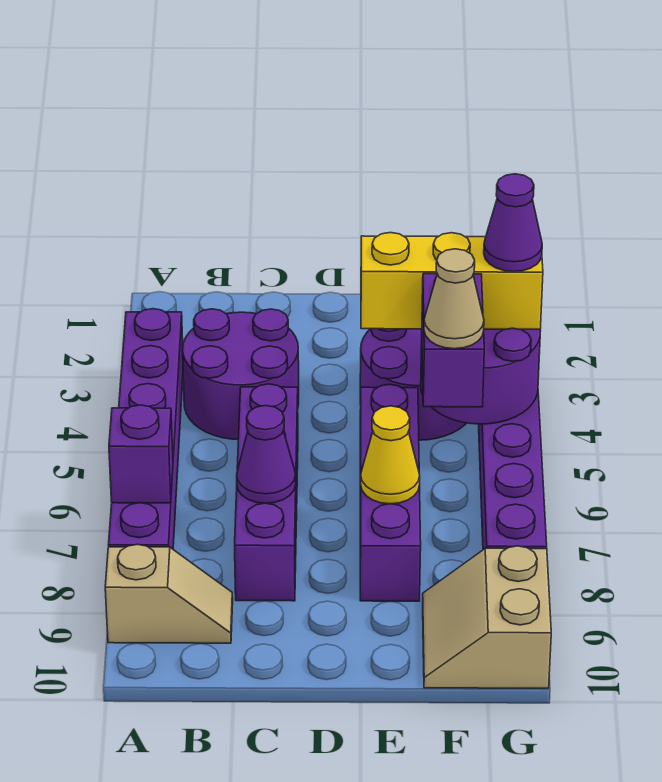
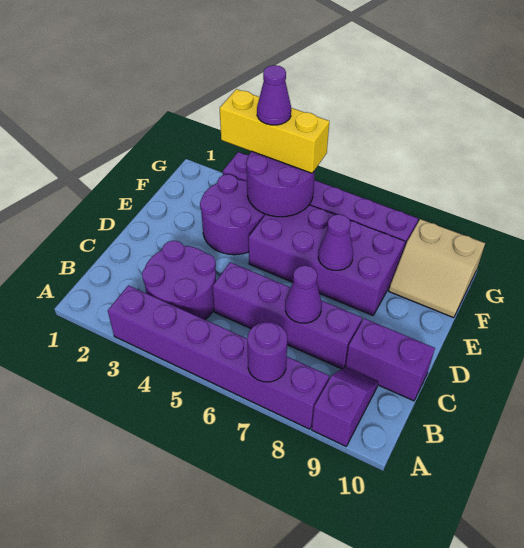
purple brick A7 level 2 -> purple round brick A7 level 2
tan slope A9:B9 level 1 top A -> purple slope A9:B9 level 1 top A
yellow brick E4:G4 level 3 -> yellow brick G3:G5 level 3
purple brick E5:E8 level 1 -> purple brick E5:F8 level 1
yellow cone E7 level 2 -> purple cone E7 level 2
purple brick F5:F6 level 3 -> purple brick C9:C10 level 1
tan cone F6 level 4 -> none

